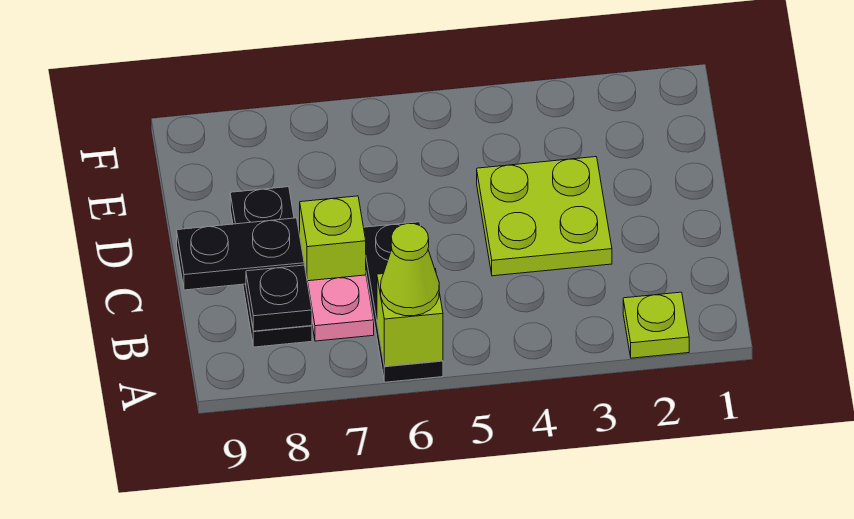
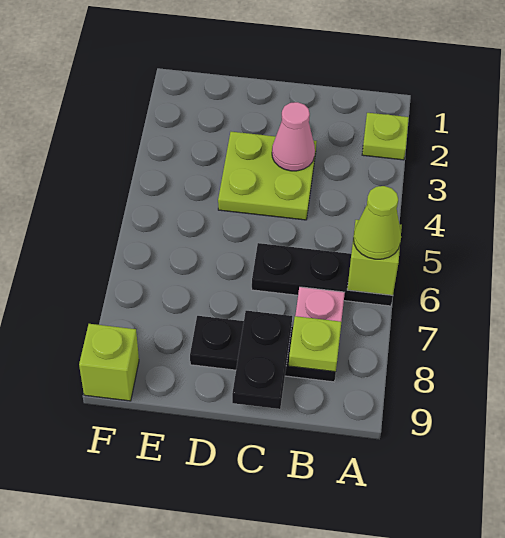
black plate B8 level 2 -> lime plate B8 level 2
none -> pink cone C3 level 2
lime brick C7 level 1 -> lime brick F9 level 1

